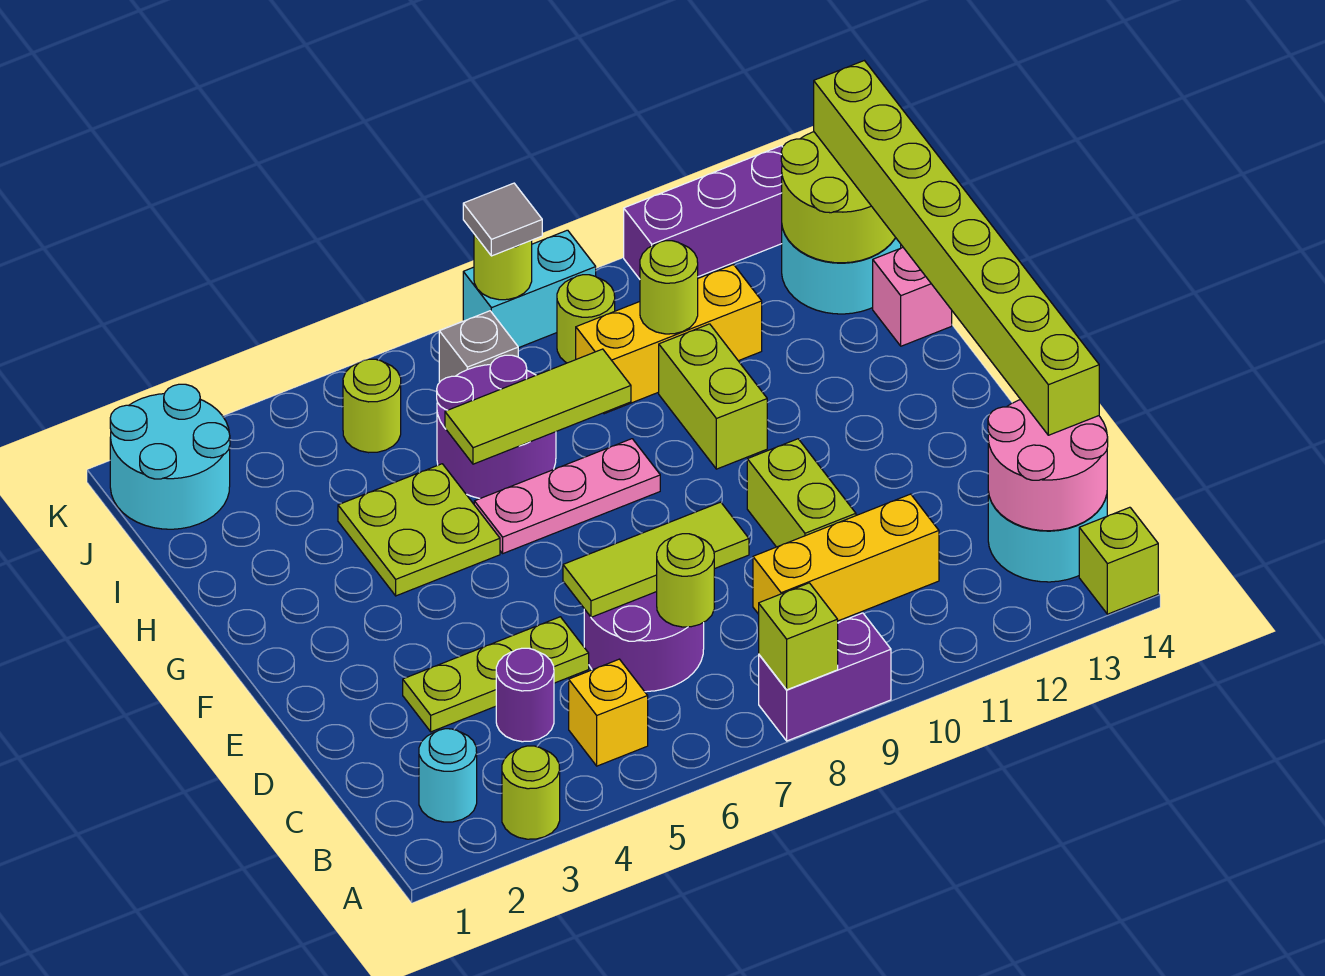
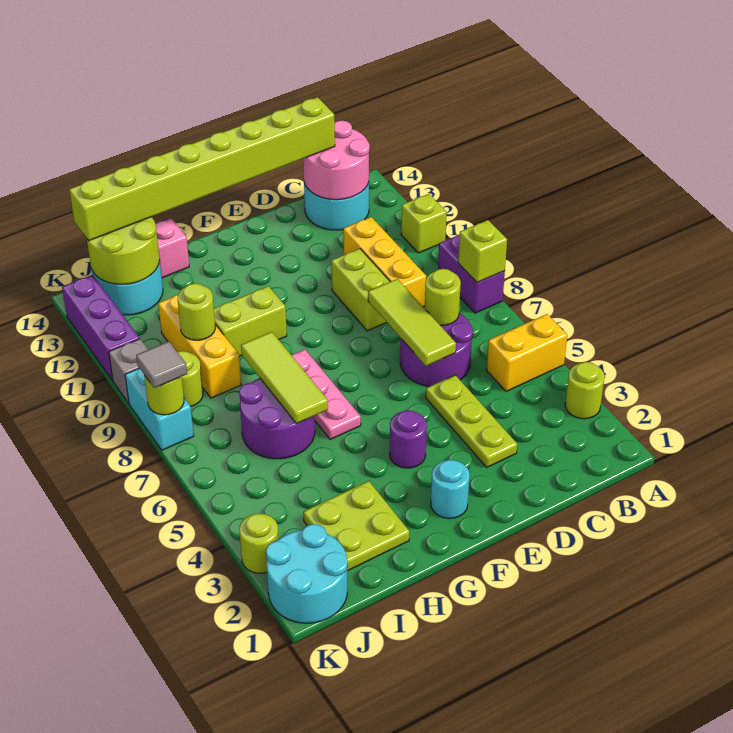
lime brick A14 level 1 -> lime brick A11 level 1
cyan round brick B2 level 1 -> cyan round brick F2 level 1
yellow brick B5 level 1 -> yellow brick A5:B5 level 1
purple round brick C4 level 1 -> purple round brick F4 level 1
lime brick D10:E10 level 1 -> lime brick D9:D10 level 1
lime plate G4:H5 level 1 -> lime plate H2:I3 level 1
lime round brick J5 level 1 -> lime round brick K3 level 1
grey brick J7 level 1 -> grey brick K10 level 1

